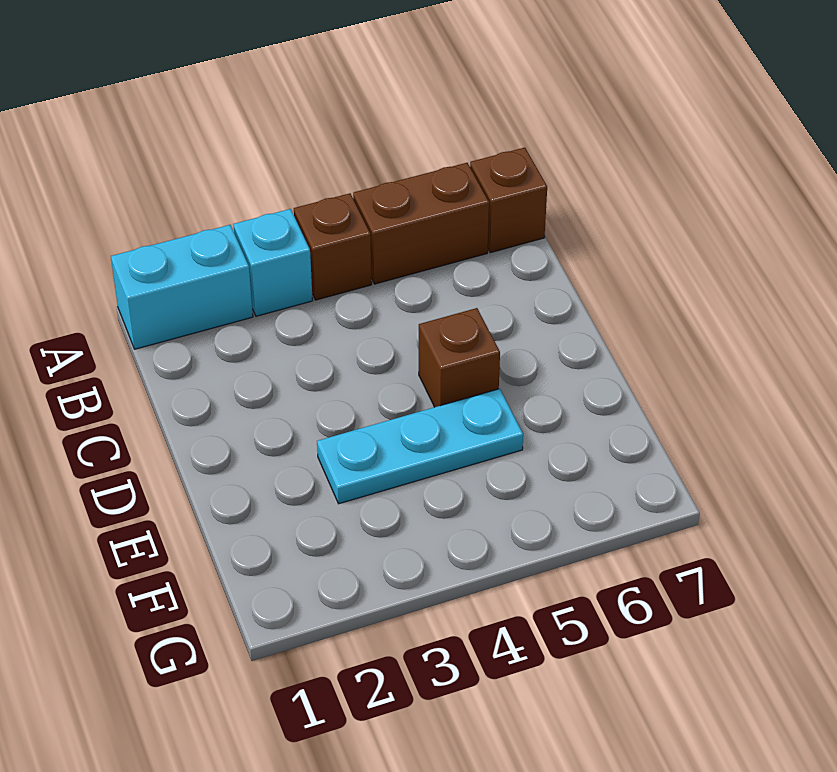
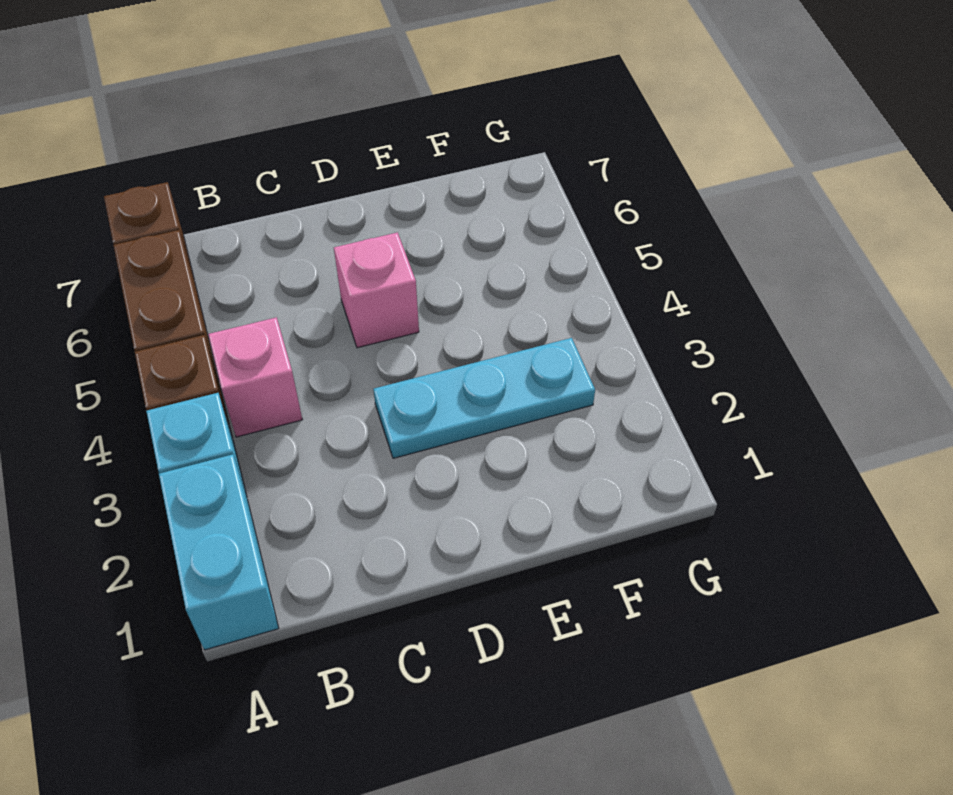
none -> pink brick B4 level 1
brown brick D5 level 1 -> pink brick D5 level 1
cyan plate E3:E5 level 1 -> cyan plate D3:F3 level 1

